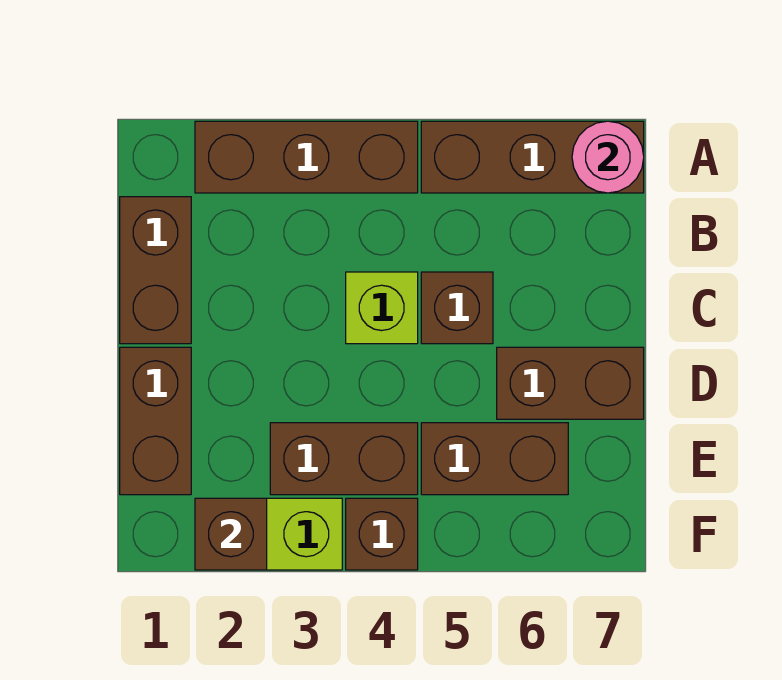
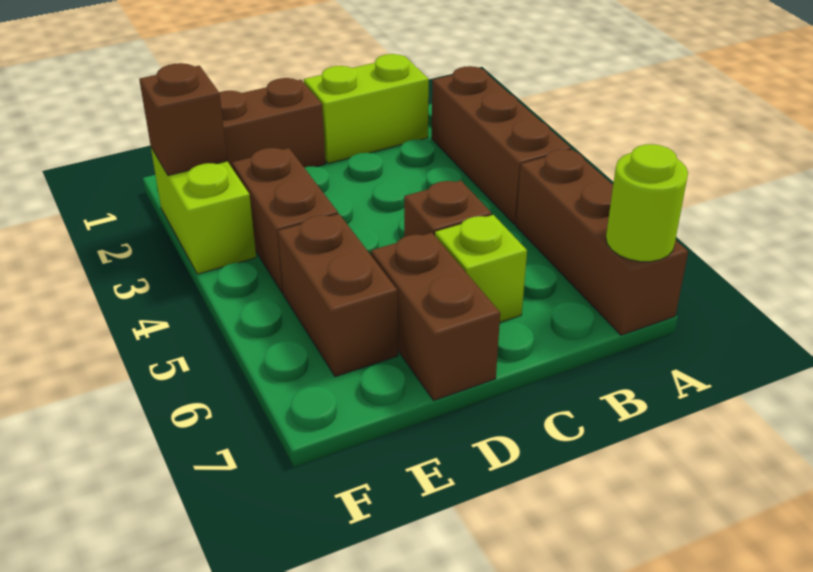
pink round brick A7 level 2 -> lime round brick A7 level 2
brown brick B1:C1 level 1 -> lime brick B1:C1 level 1
lime brick C4 level 1 -> lime brick C6 level 1
brown brick F4 level 1 -> none

